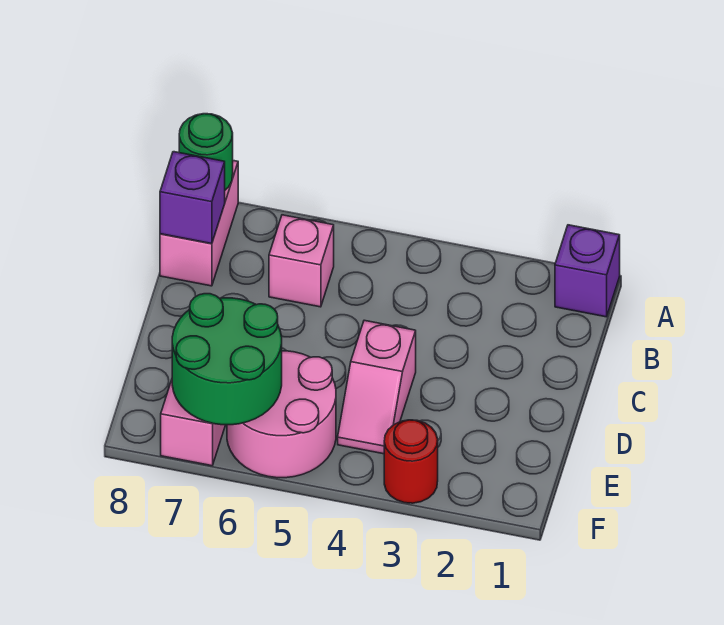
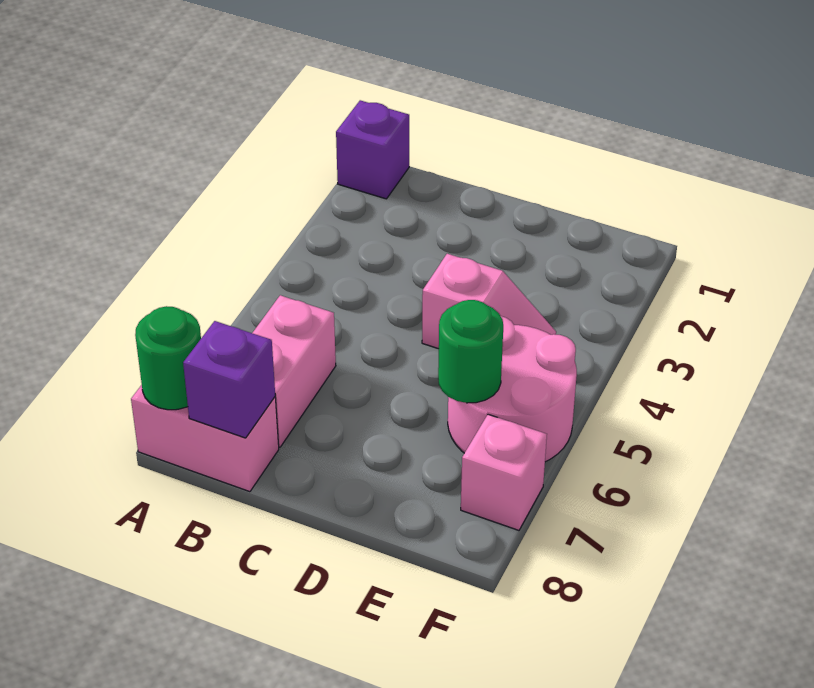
pink brick B6 level 1 -> pink brick B6:B7 level 1
green round brick E6:F7 level 2 -> green round brick E6 level 2
red round brick F3 level 1 -> none

